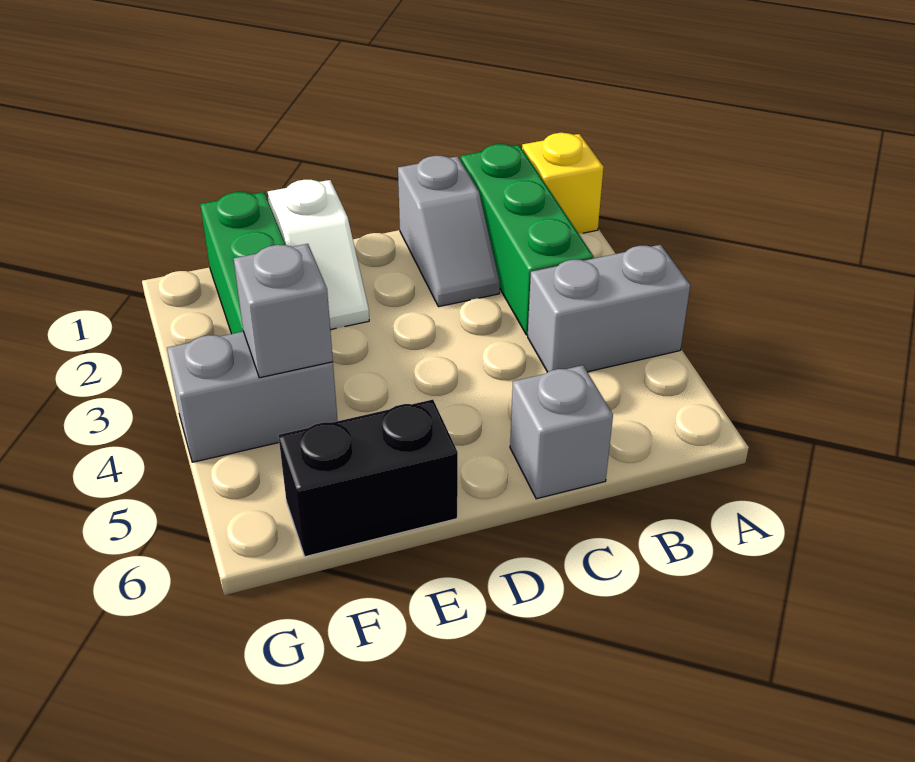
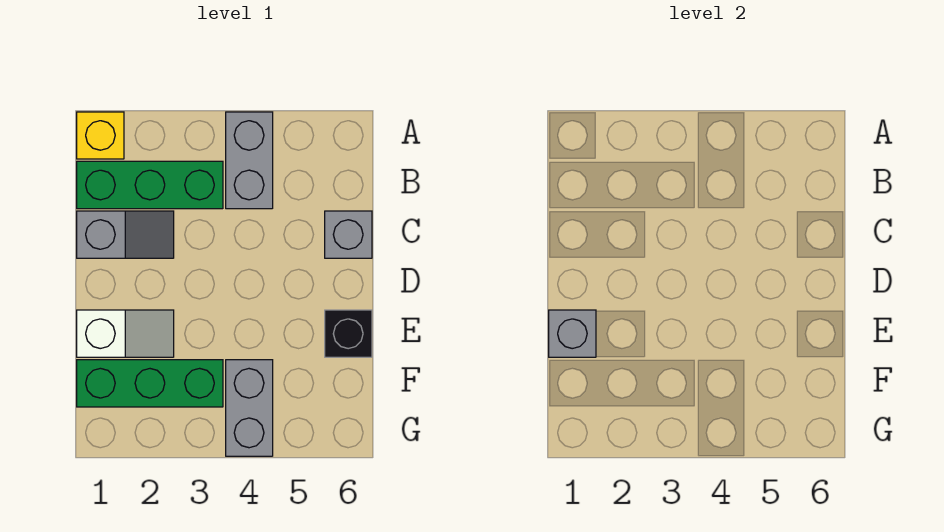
black brick E6:F6 level 1 -> black brick E6 level 1
grey brick F4 level 2 -> grey brick E1 level 2

